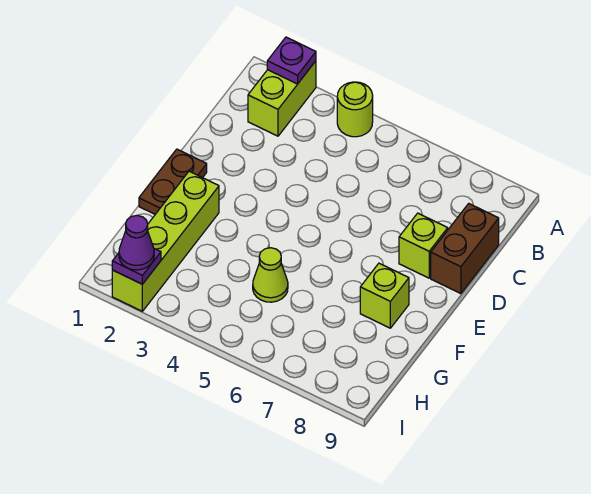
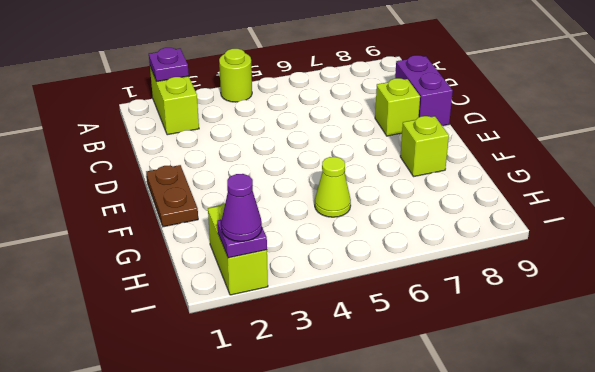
brown brick C9:D9 level 1 -> purple brick C9:D9 level 1
lime brick F2:I2 level 1 -> lime brick H2:I2 level 1

